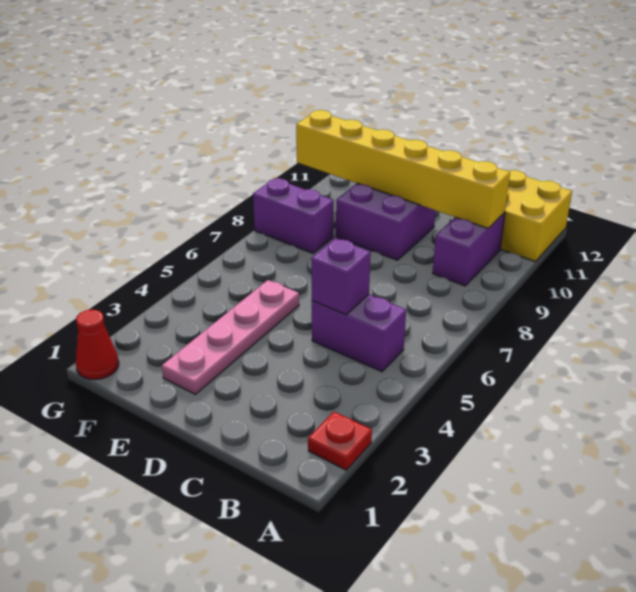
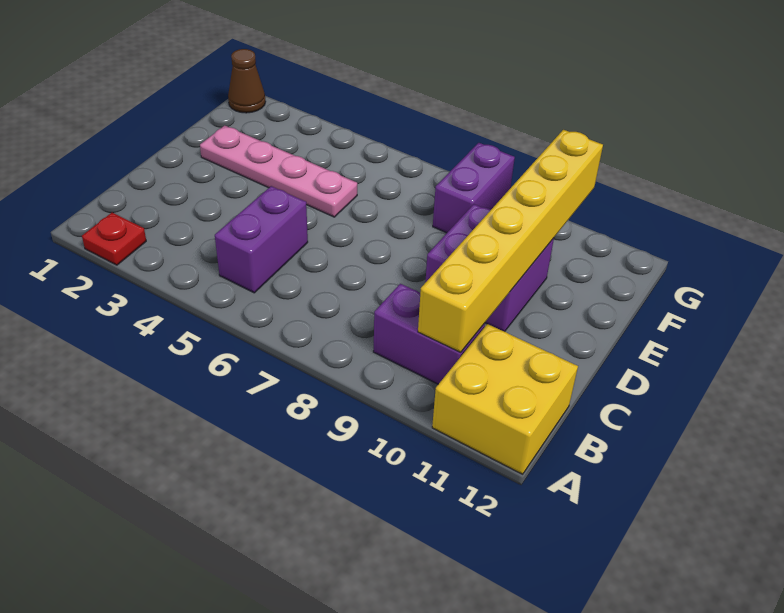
purple brick C5 level 2 -> none
red cone G1 level 1 -> brown cone G1 level 1

